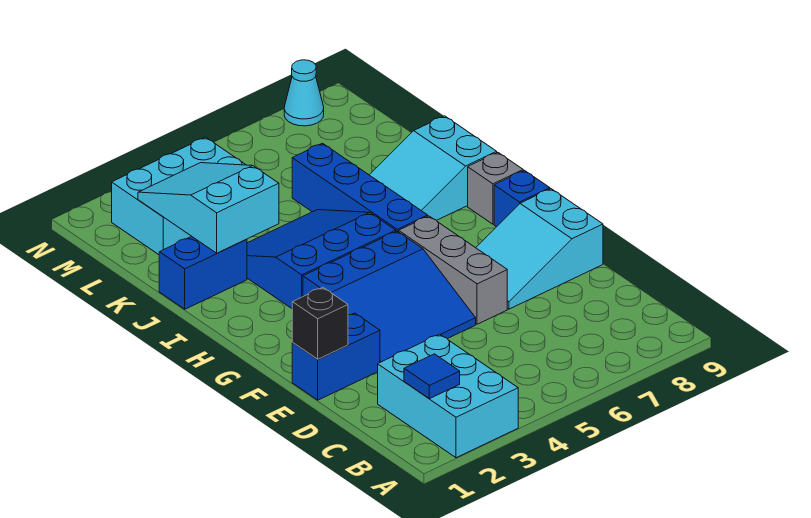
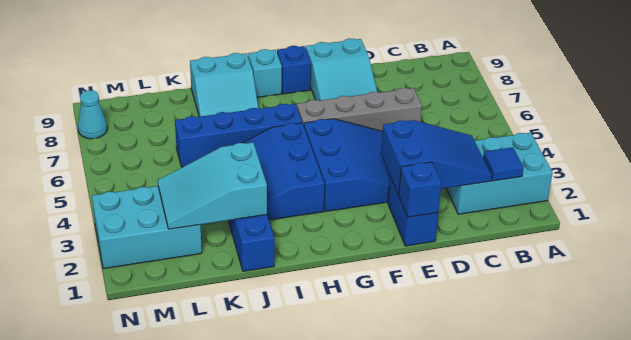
none -> blue slope C2:E3 level 2 top E
black brick E1 level 2 -> blue brick E1 level 2
grey brick E6:G6 level 1 -> grey brick D6:G6 level 1
grey brick H9 level 1 -> cyan brick H9 level 1
cyan slope I7:J9 level 1 top 9 -> cyan slope I8:J9 level 1 top 9
cyan brick L2:M4 level 1 -> cyan brick L2:N3 level 1

